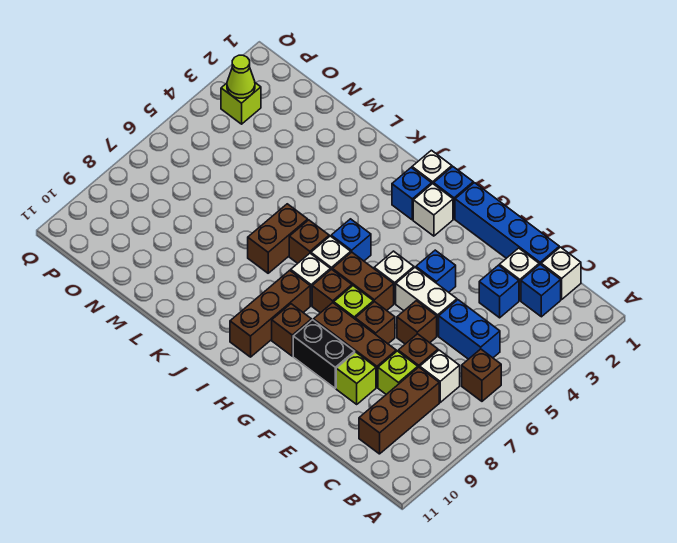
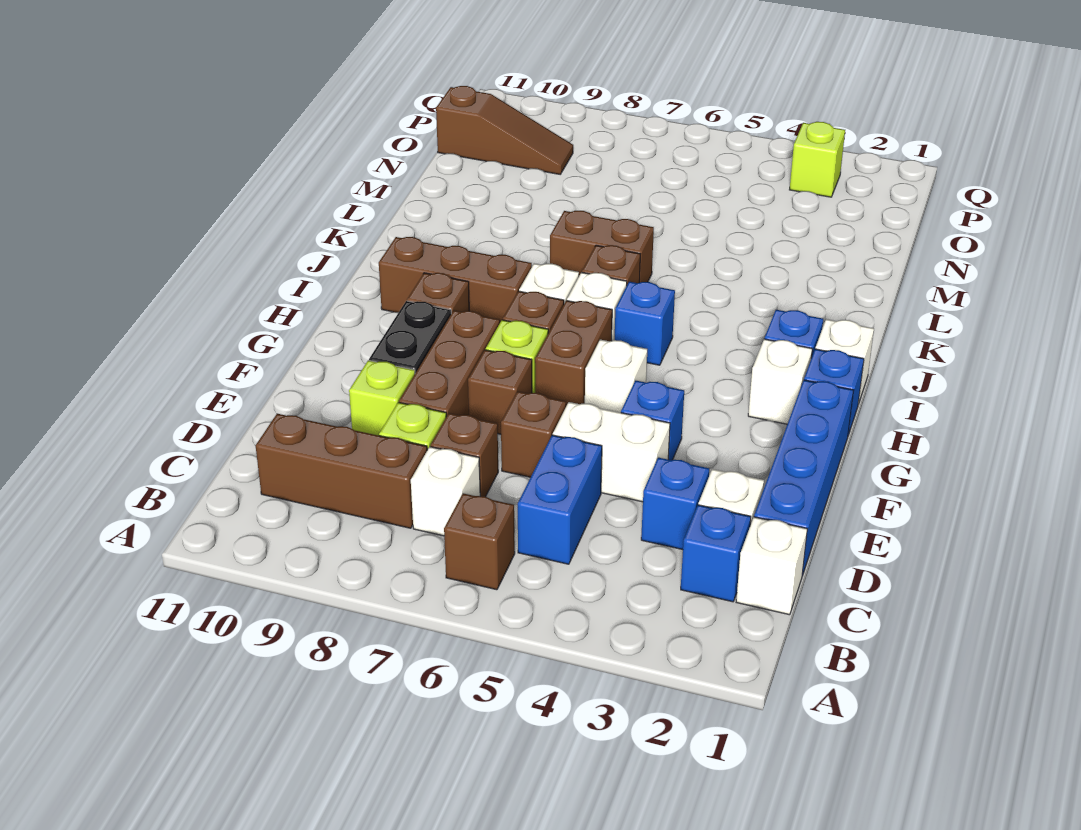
white brick E5:F5 level 1 -> white brick E4:E5 level 1
none -> brown slope O9:O11 level 1 top 11
lime cone P3 level 2 -> none

